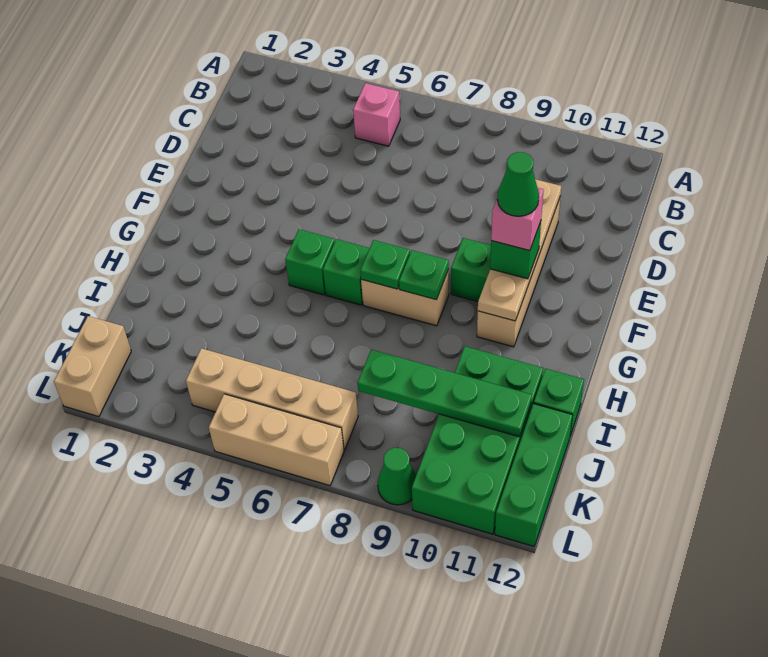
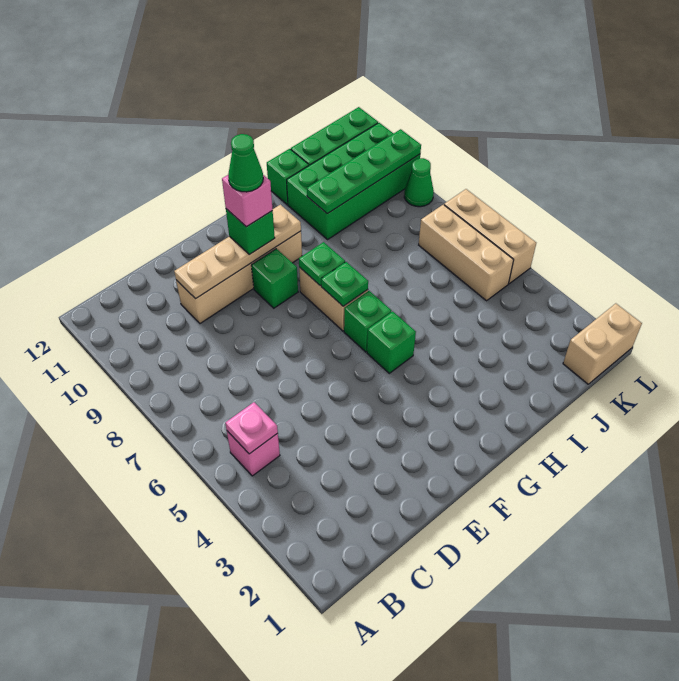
none -> pink plate B5 level 2
green plate J8:J11 level 2 -> green plate I10:L10 level 2
tan brick K4:K7 level 1 -> tan brick K5:K7 level 1

